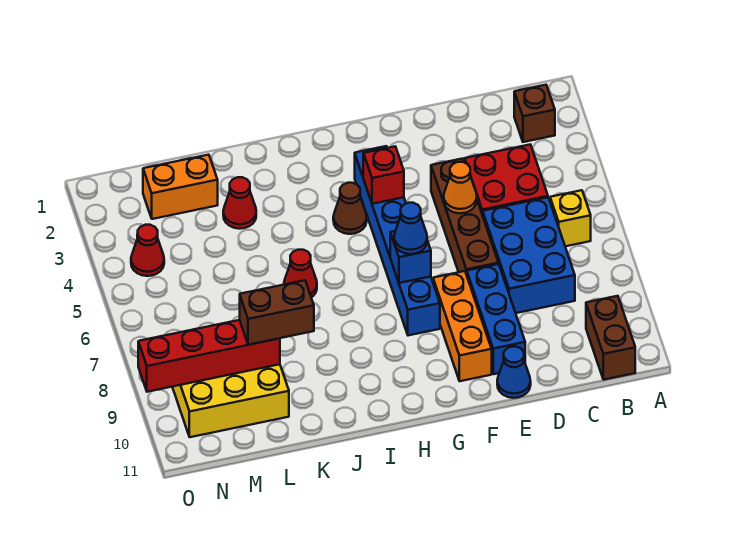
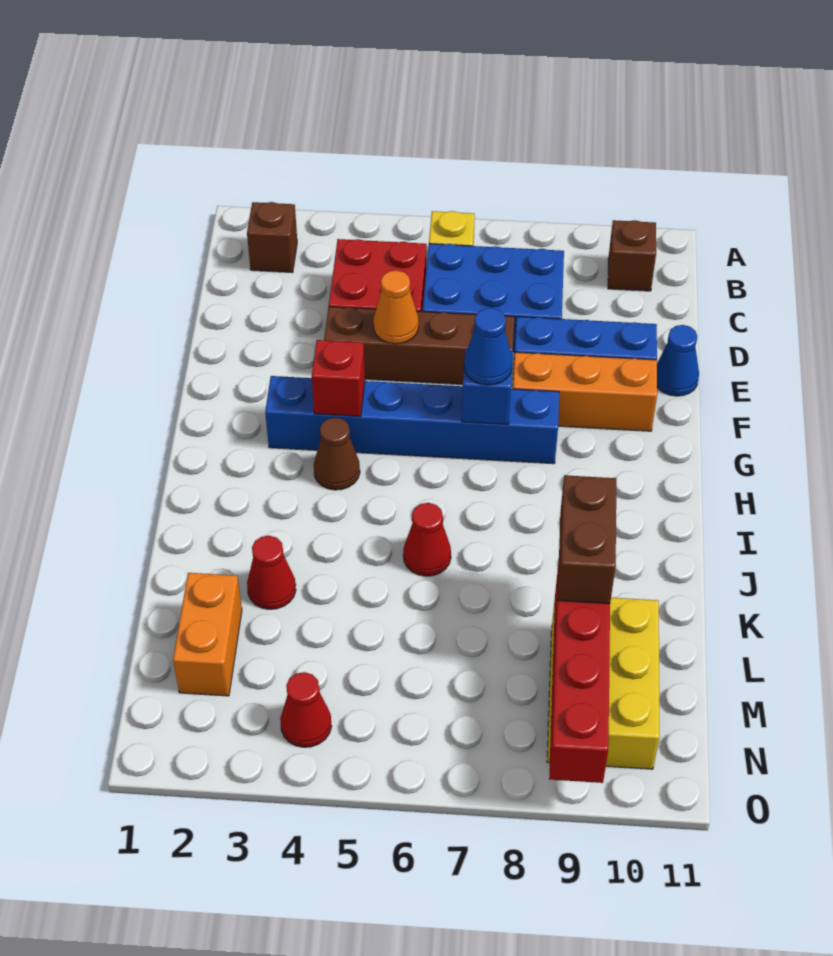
brown brick B10:B11 level 1 -> brown brick B10 level 1

